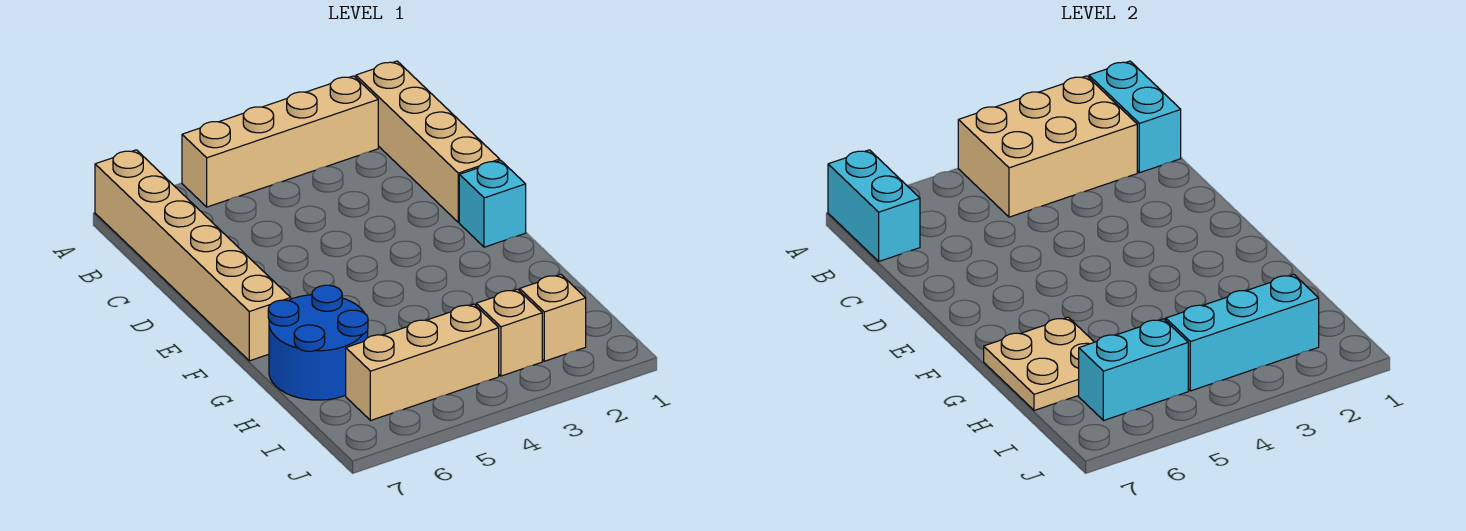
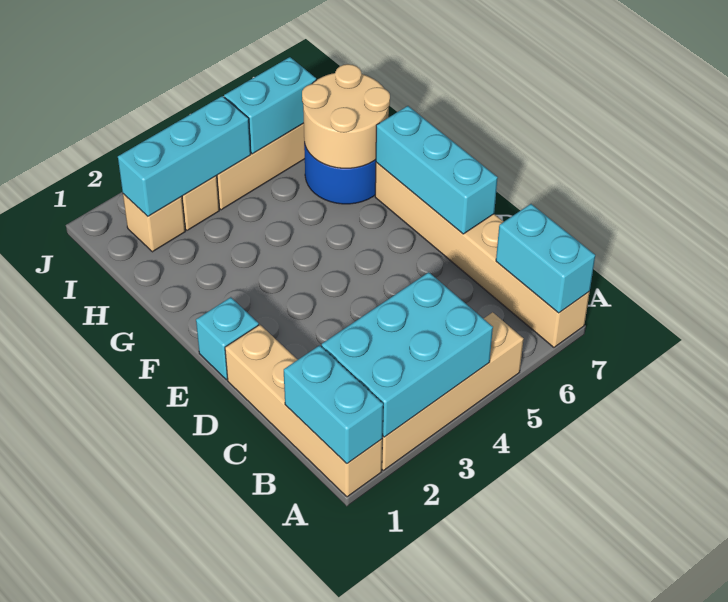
tan brick A2:B4 level 2 -> cyan brick A2:B4 level 2
none -> cyan brick D7:F7 level 2
tan plate G6:H7 level 2 -> tan round brick G6:H7 level 2

